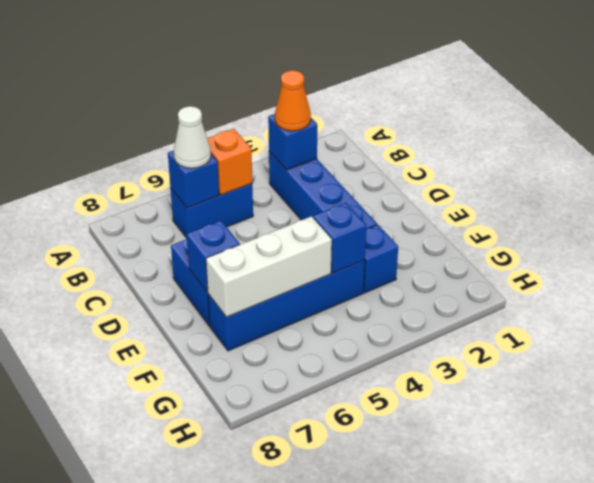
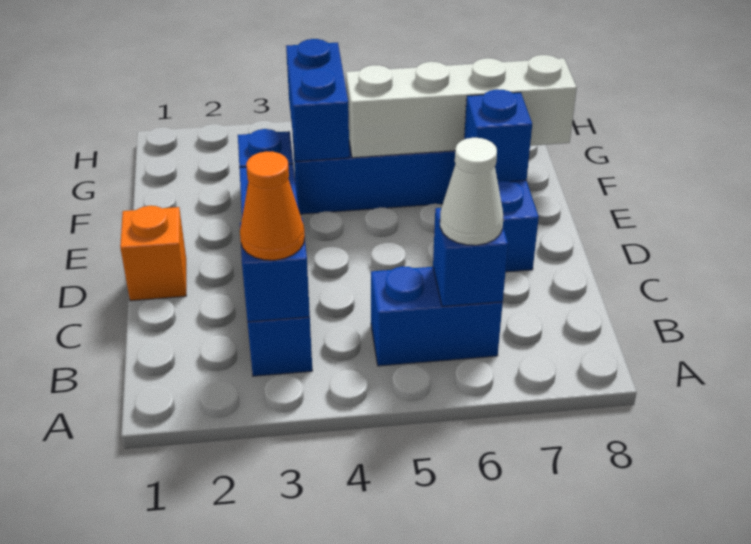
orange brick B5 level 2 -> orange brick D1 level 1
blue brick F4 level 2 -> blue brick F4:G4 level 2
white brick F5:F7 level 2 -> white brick F5:F8 level 2

